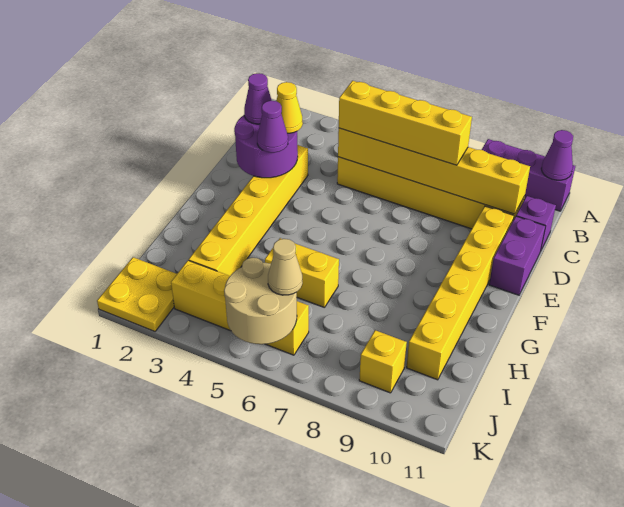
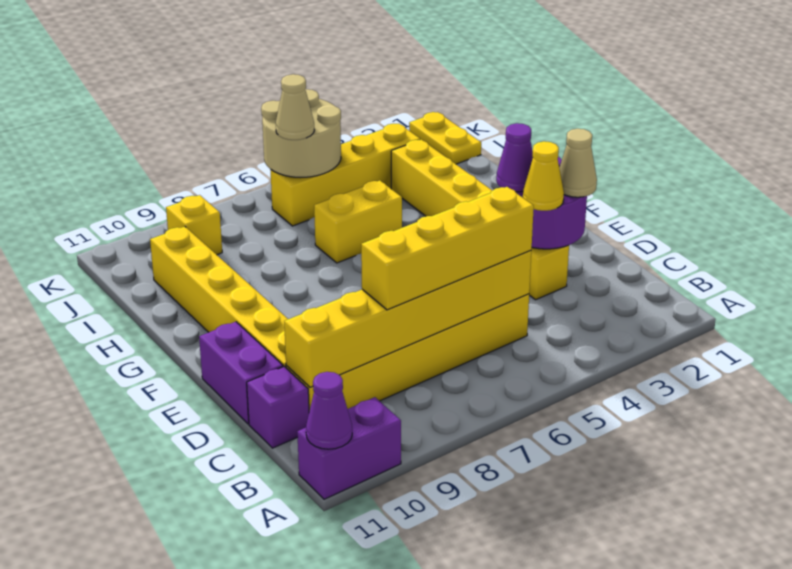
purple brick A9:A11 level 1 -> purple brick A10:A11 level 1
purple cone D2 level 3 -> tan cone D2 level 3
yellow plate J1:K2 level 1 -> yellow plate J1:K1 level 1

